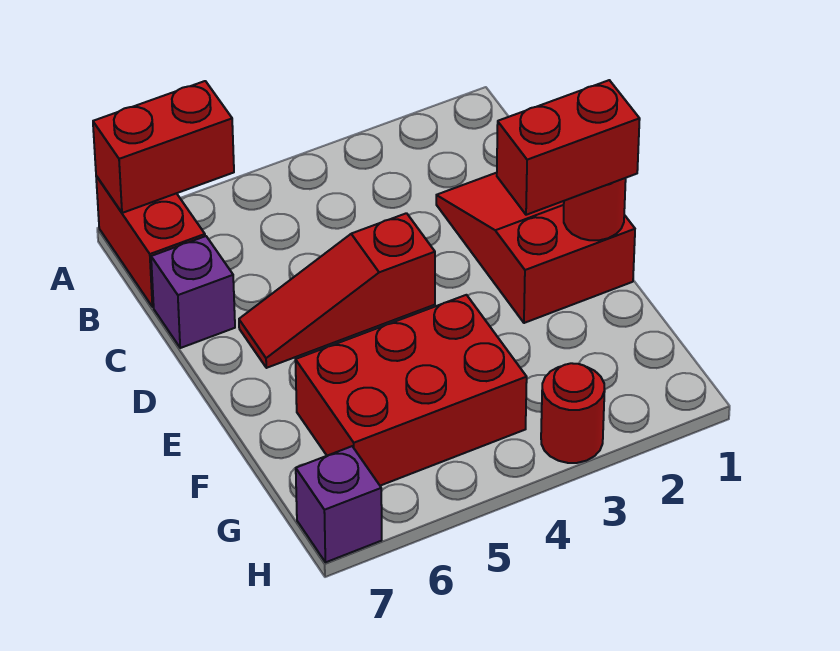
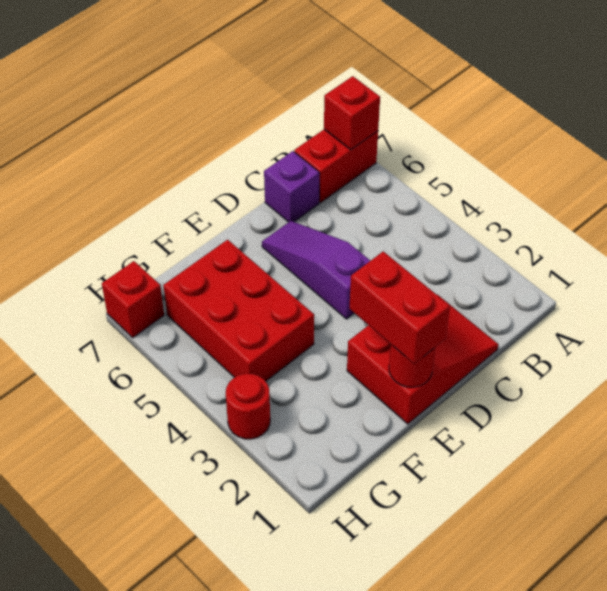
red brick A6:A7 level 2 -> red brick A7 level 2
red slope D4:D6 level 1 top 4 -> purple slope D4:D6 level 1 top 4
purple brick H7 level 1 -> red brick H7 level 1

